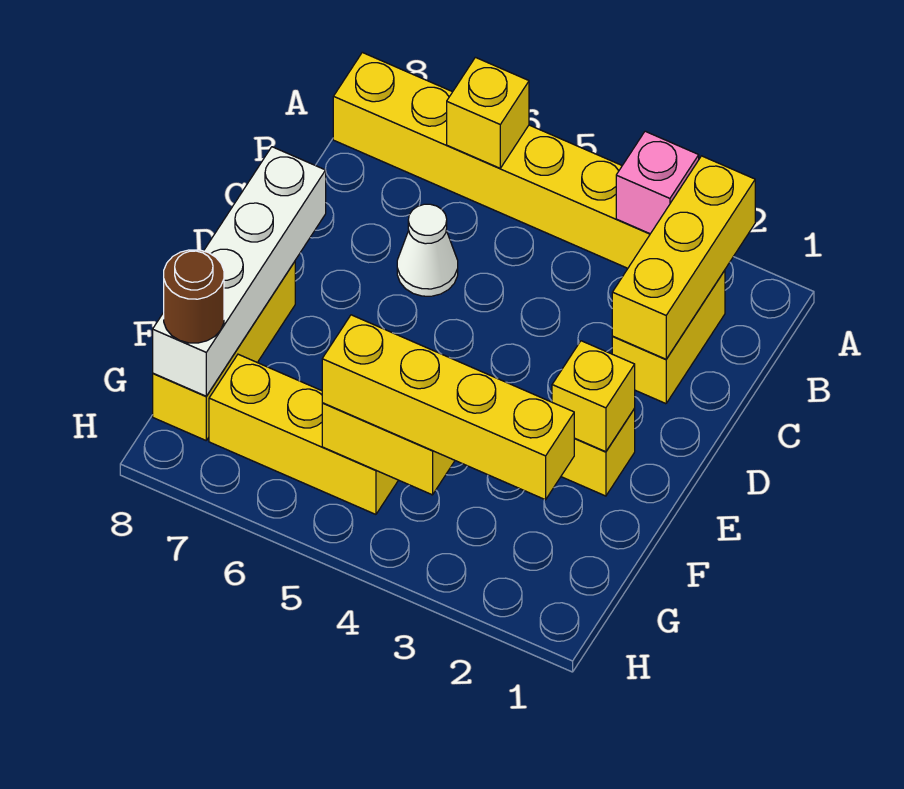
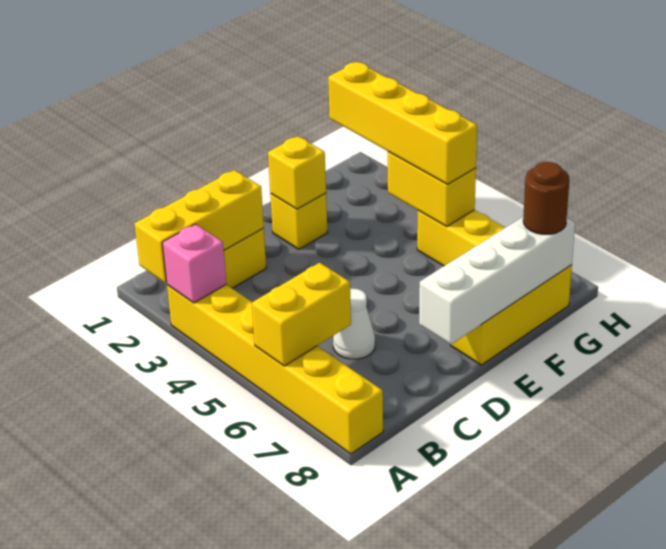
yellow brick A6 level 2 -> yellow brick A6:B6 level 2

